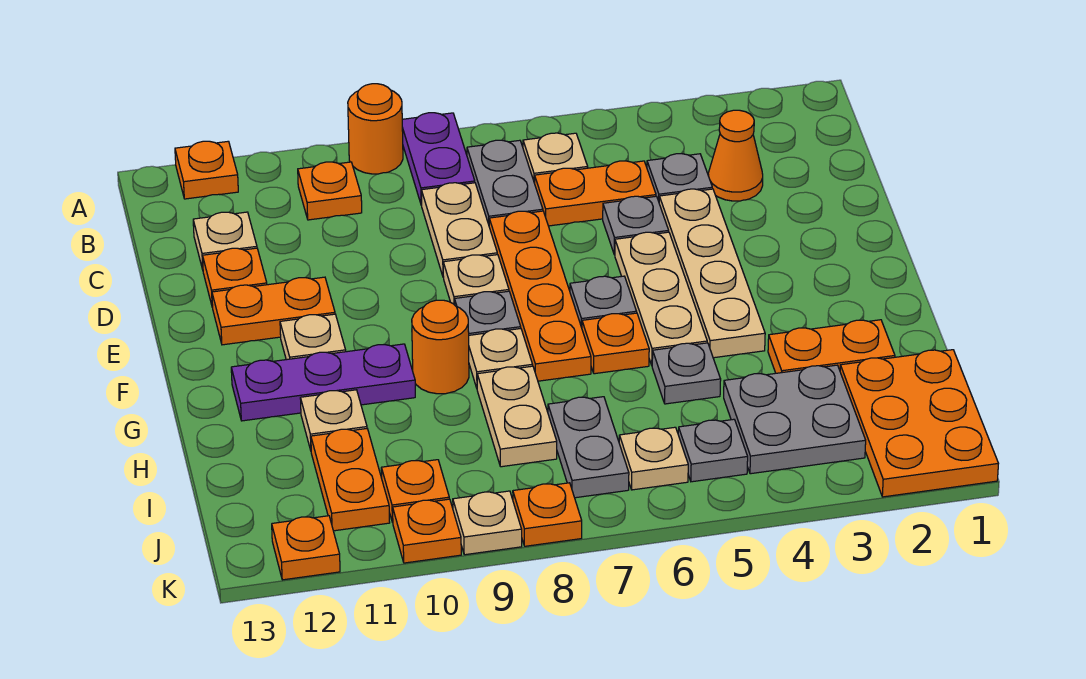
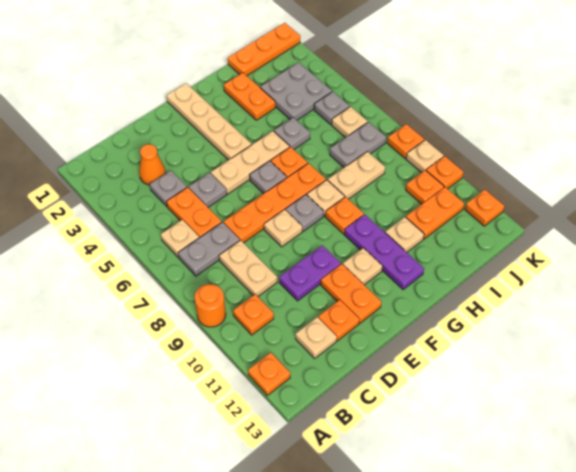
purple plate A8:B8 level 1 -> purple plate D10:E10 level 1
tan plate C8:D8 level 1 -> tan plate C8:C9 level 1
tan plate D4:G4 level 1 -> tan plate F1:F4 level 1
orange round brick G9 level 1 -> orange plate G9 level 1
orange plate I1:K2 level 1 -> orange plate I1:K1 level 1

